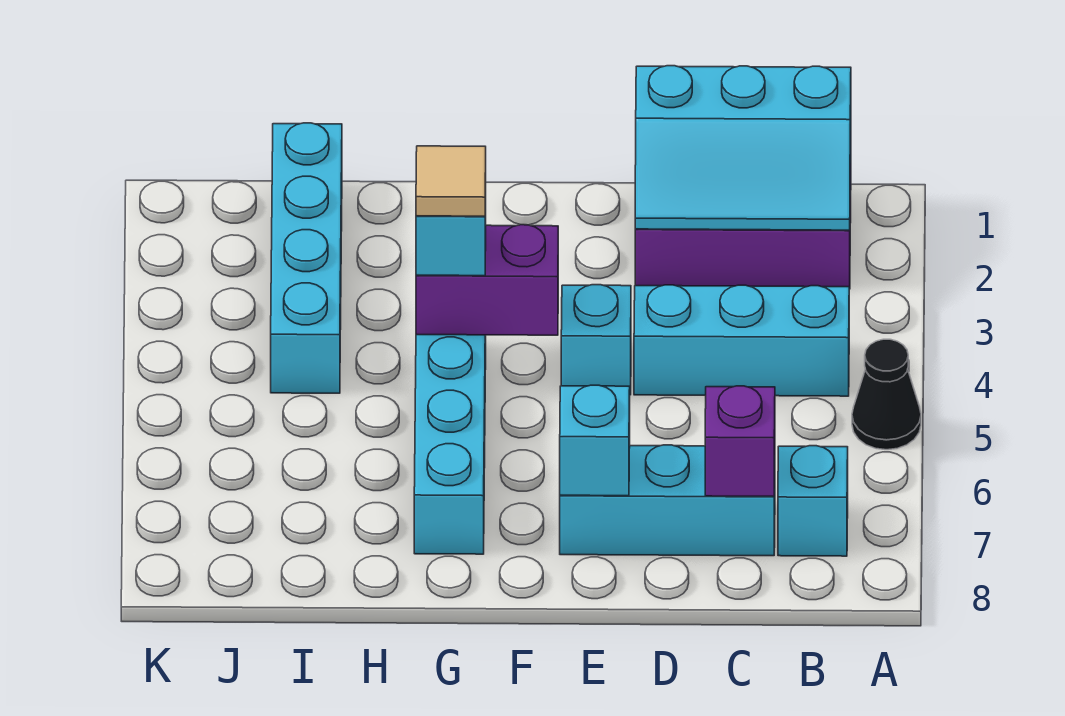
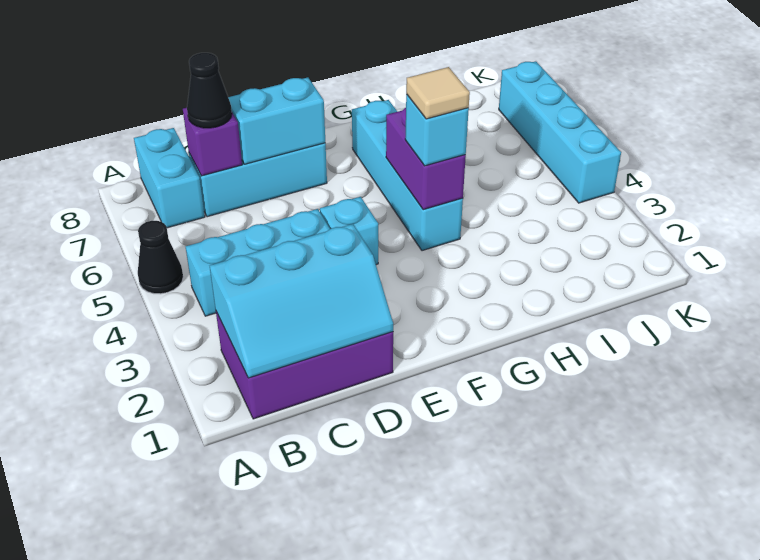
cyan slope B1:D2 level 2 top 1 -> cyan slope B1:D2 level 2 top 2
cyan brick B7 level 1 -> cyan brick B7:B8 level 1
none -> black cone C7 level 3
cyan brick E7 level 2 -> cyan brick D7:E7 level 2
purple brick F4:G4 level 2 -> purple brick G4:G5 level 2
cyan brick I1:I4 level 1 -> cyan brick K4:K7 level 1

